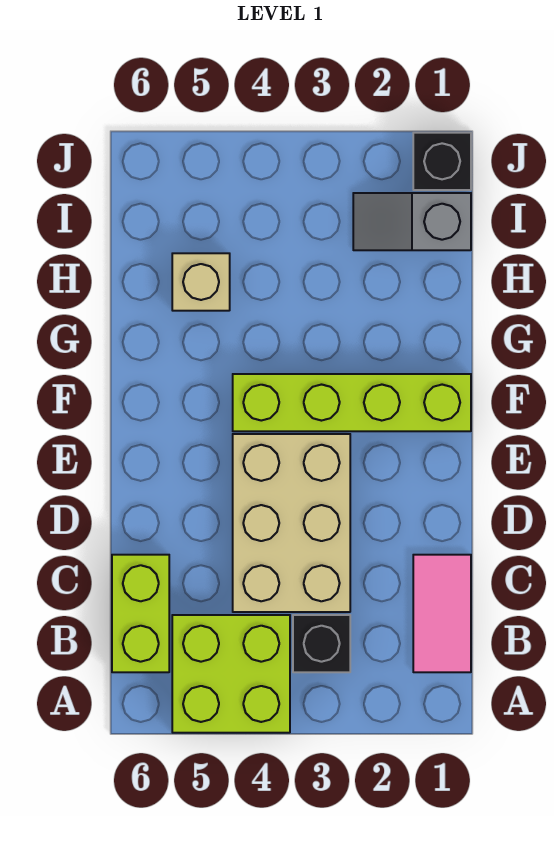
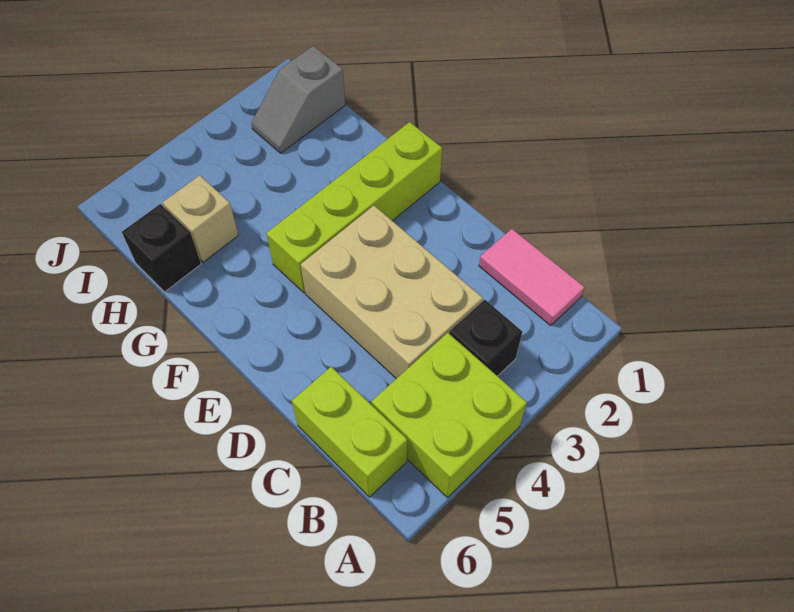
black brick J1 level 1 -> black brick H6 level 1

